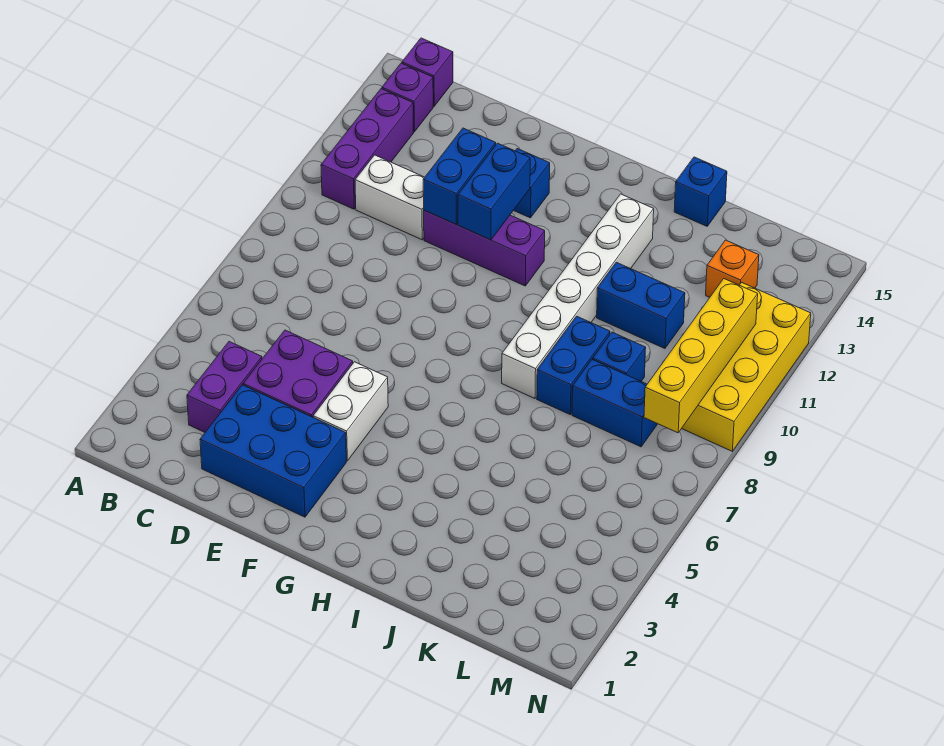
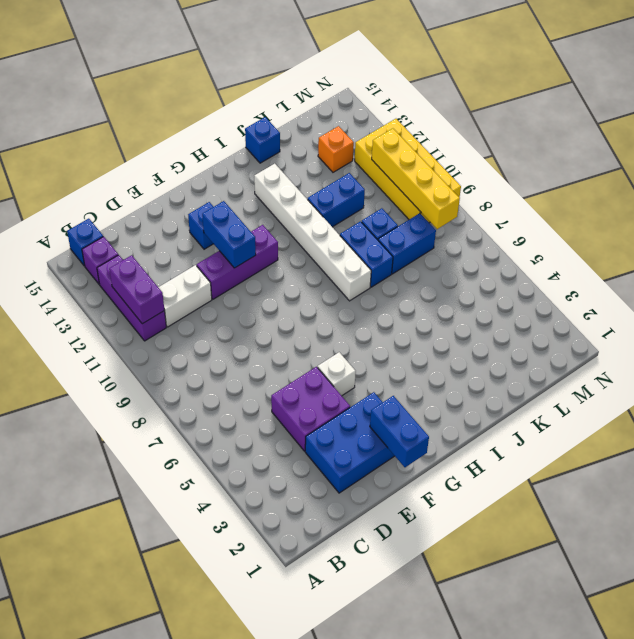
purple brick B15 level 1 -> blue brick B15 level 1
purple brick C3:C4 level 1 -> purple brick B11:B12 level 2
blue brick E11:E12 level 2 -> blue brick F1:F2 level 2
white brick F4:F5 level 1 -> white brick F5 level 1

